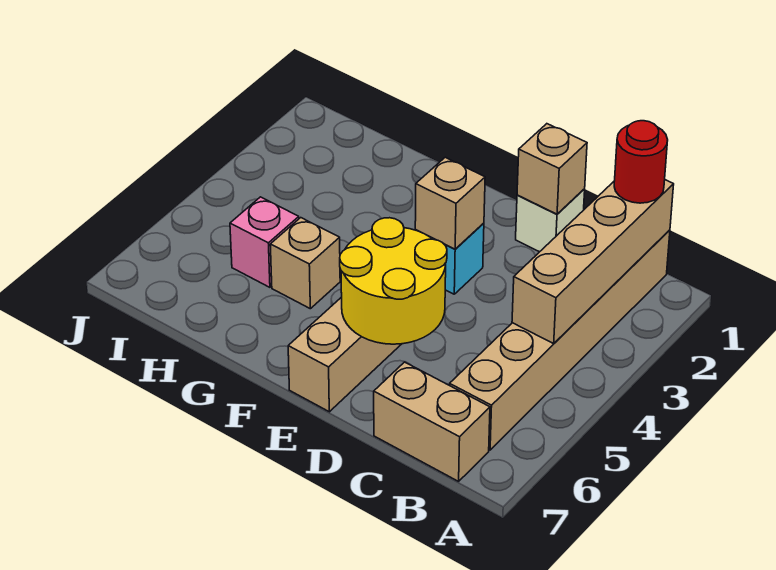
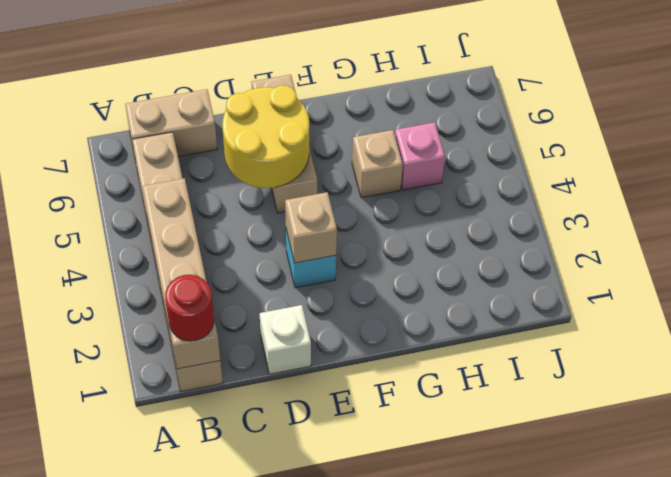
tan brick D1 level 2 -> none

